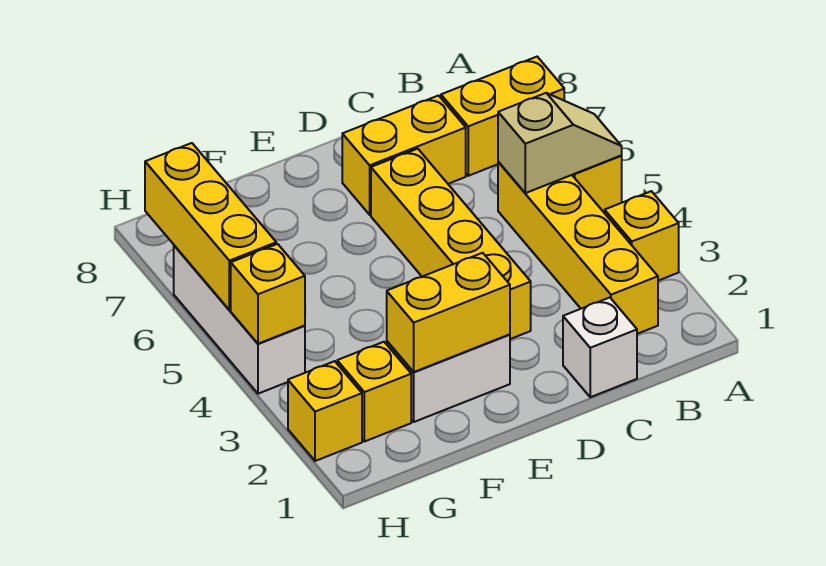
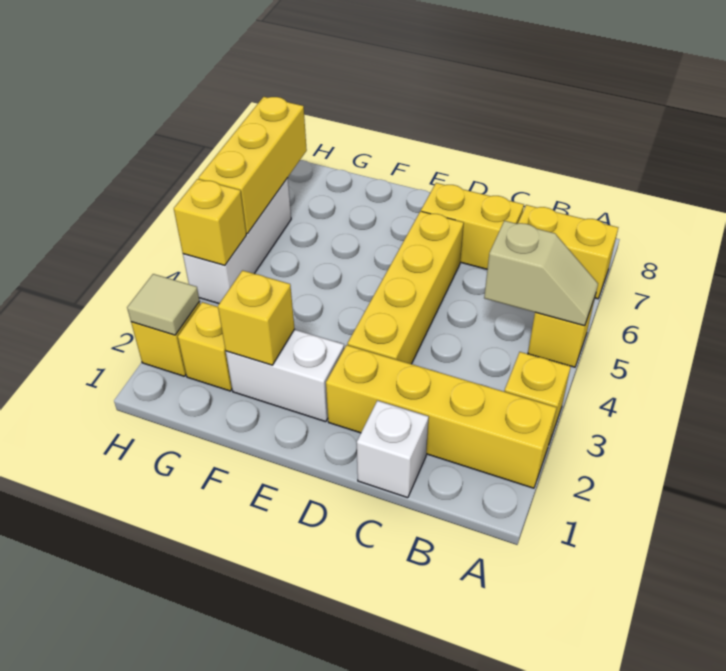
yellow brick B2:B5 level 1 -> yellow brick A2:D2 level 1
yellow brick E2:F2 level 2 -> yellow brick F2 level 2
none -> tan tile H2 level 2

